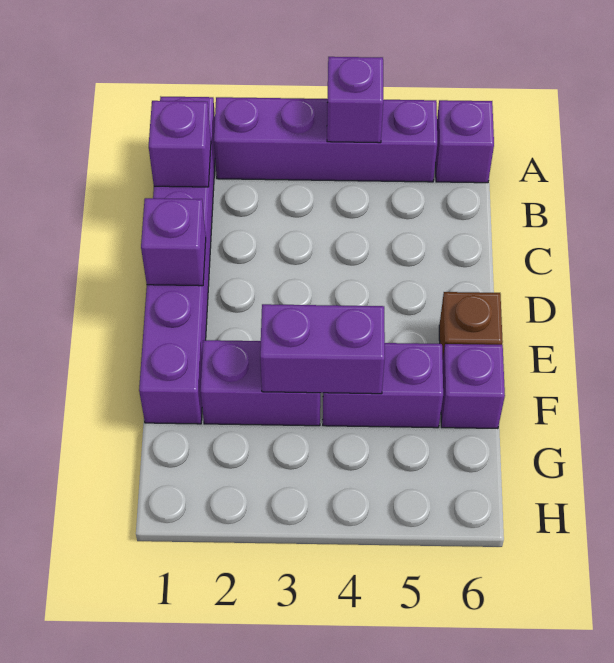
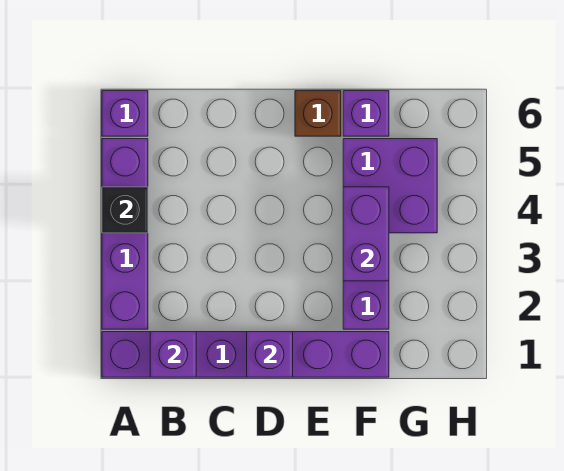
purple brick A4 level 2 -> black brick A4 level 2
purple brick F4:F5 level 1 -> purple brick F4:G5 level 1

